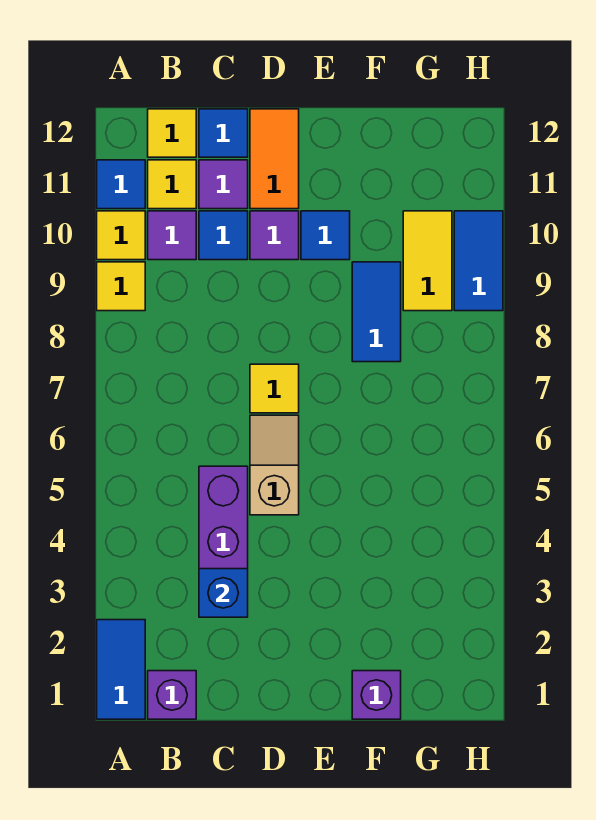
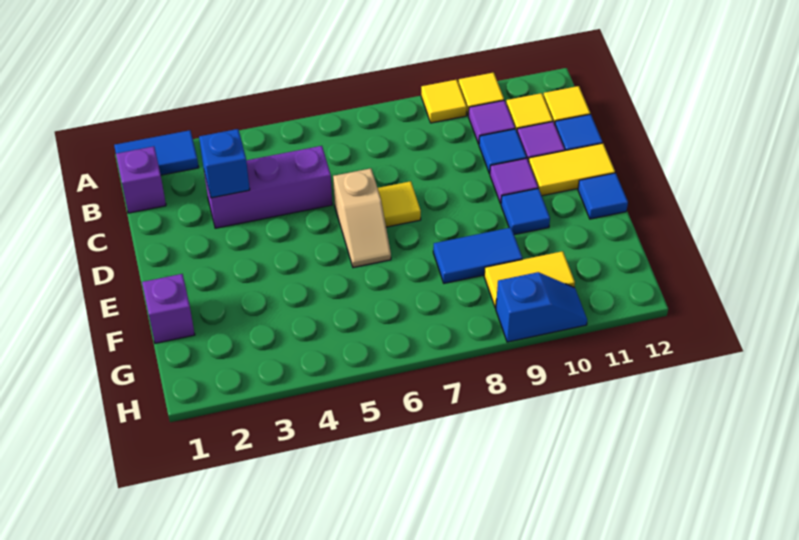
blue tile A11 level 1 -> blue tile E12 level 1
tan slope D5:D6 level 1 top 5 -> tan slope D6:E6 level 1 top D
orange tile D11:D12 level 1 -> yellow tile D11:D12 level 1
blue tile H9:H10 level 1 -> blue slope H9:H10 level 1 top 9

